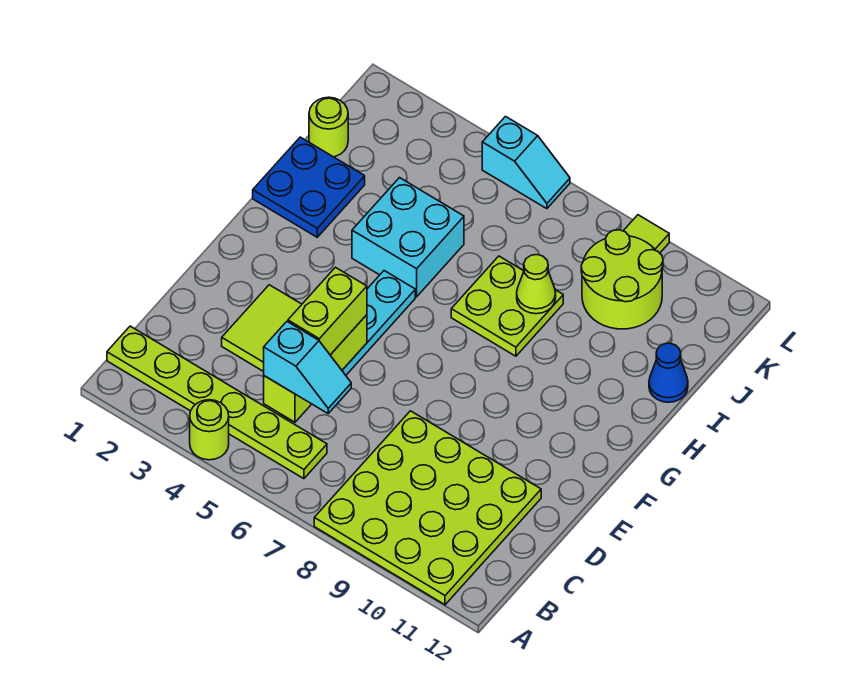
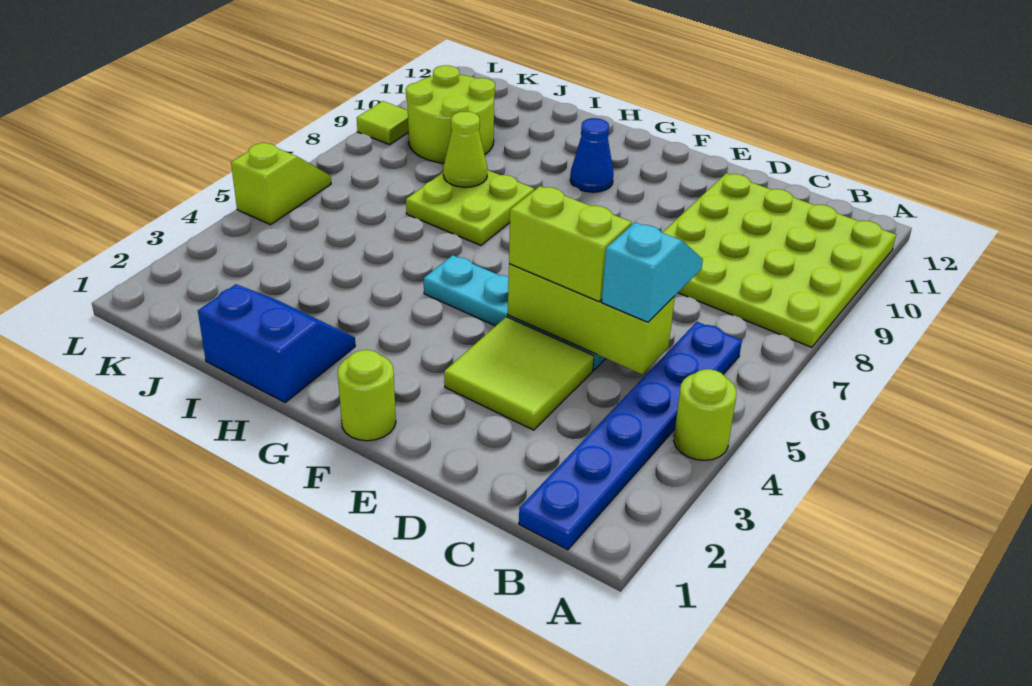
lime plate B1:B6 level 1 -> blue plate B1:B6 level 1
blue plate H1:I2 level 1 -> blue slope H1:I2 level 1 top 1
cyan brick H4:I5 level 1 -> none
blue cone I12 level 1 -> blue cone G10 level 1
lime round brick J1 level 1 -> lime round brick F1 level 1
cyan slope L5:L6 level 1 top 5 -> lime slope L5:L6 level 1 top 5

